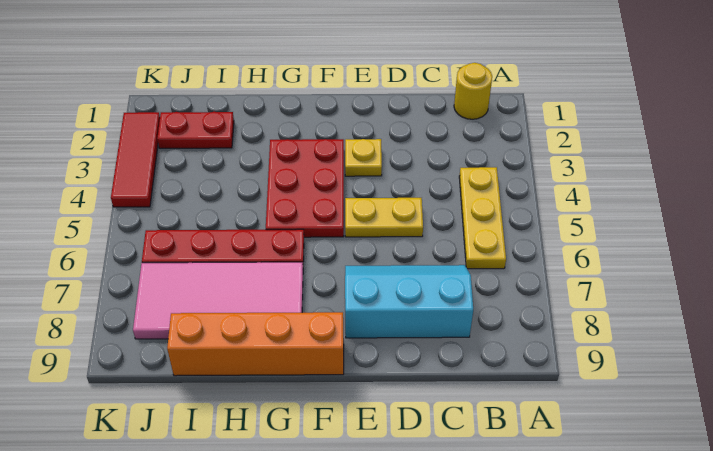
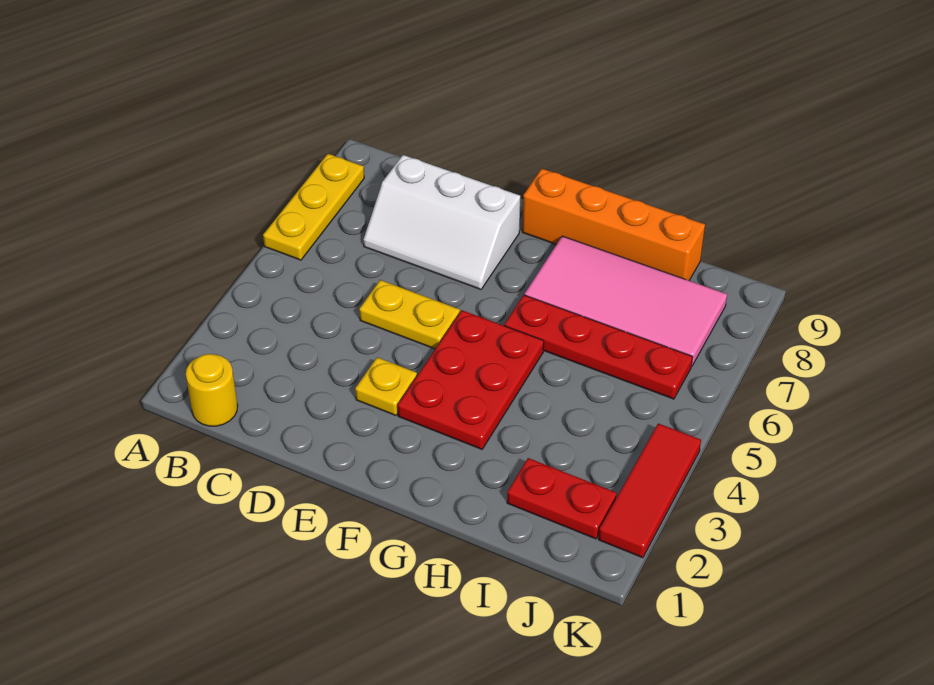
yellow plate B4:B6 level 1 -> yellow plate A6:A8 level 1
cyan slope C7:E8 level 1 top 8 -> white slope C7:E8 level 1 top 8

